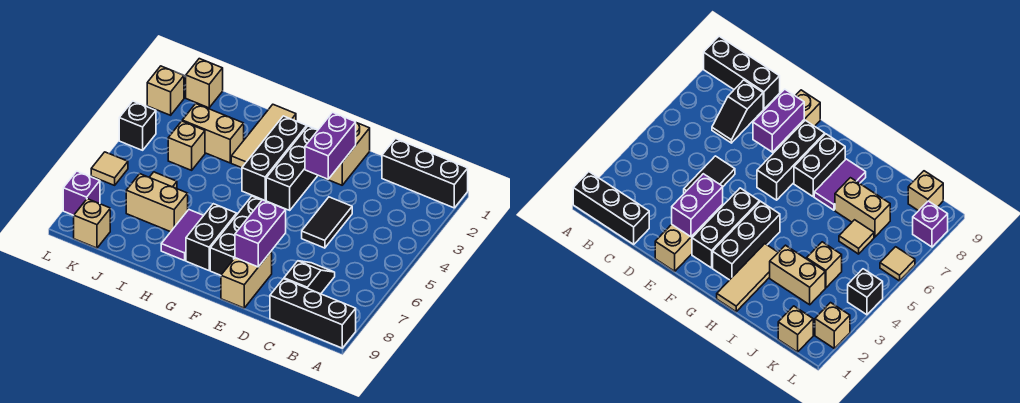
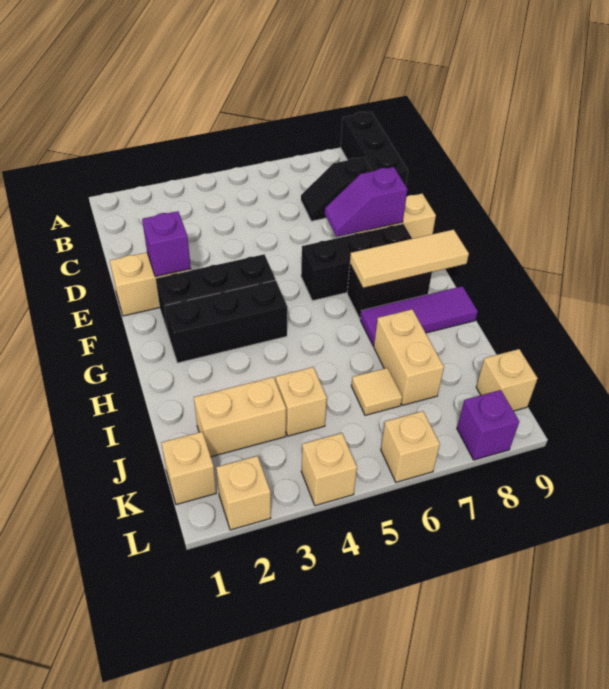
black brick A1:C1 level 1 -> none
black tile D4:D5 level 1 -> none
purple brick E2:E3 level 2 -> purple brick E2 level 2
purple brick E7:E8 level 2 -> purple slope E7:E8 level 2 top 8
tan tile H1:H3 level 1 -> tan tile G7:G9 level 2
purple tile H7:H8 level 1 -> purple tile H7:H9 level 1
tan brick I3:J3 level 1 -> tan brick J2:J3 level 1
black brick L4 level 1 -> tan brick L4 level 1
tan tile L6 level 1 -> tan brick L6 level 1

